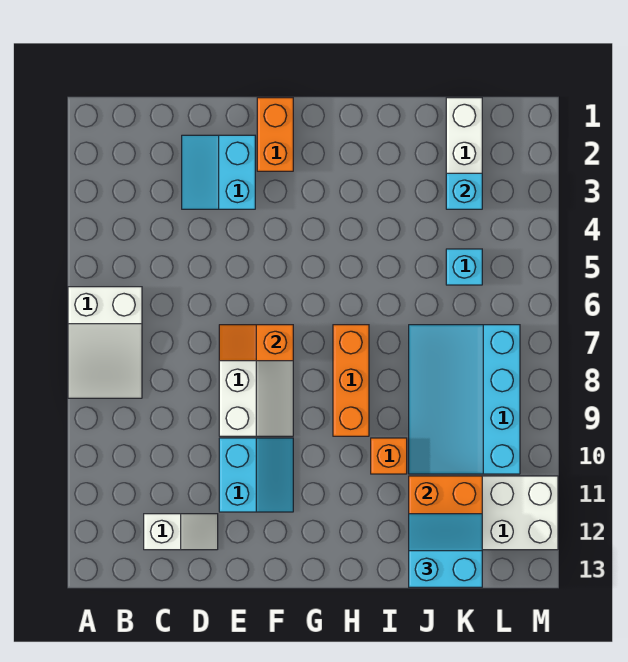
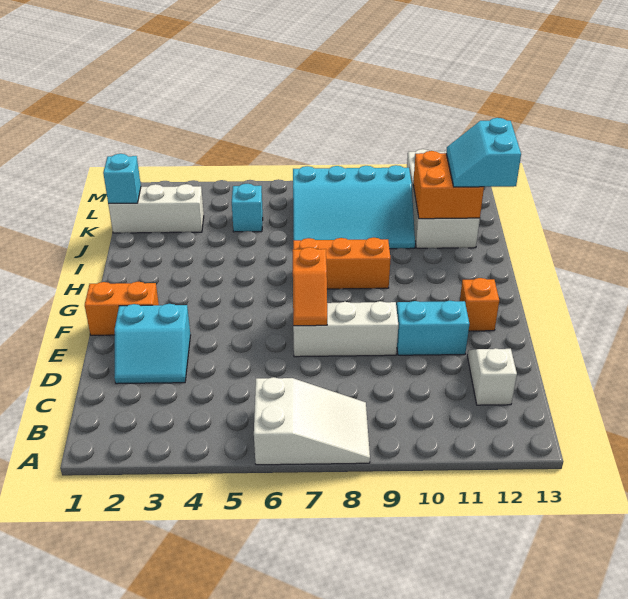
orange brick I10 level 1 -> orange brick F12 level 1
cyan brick K3 level 2 -> cyan brick K1 level 2

